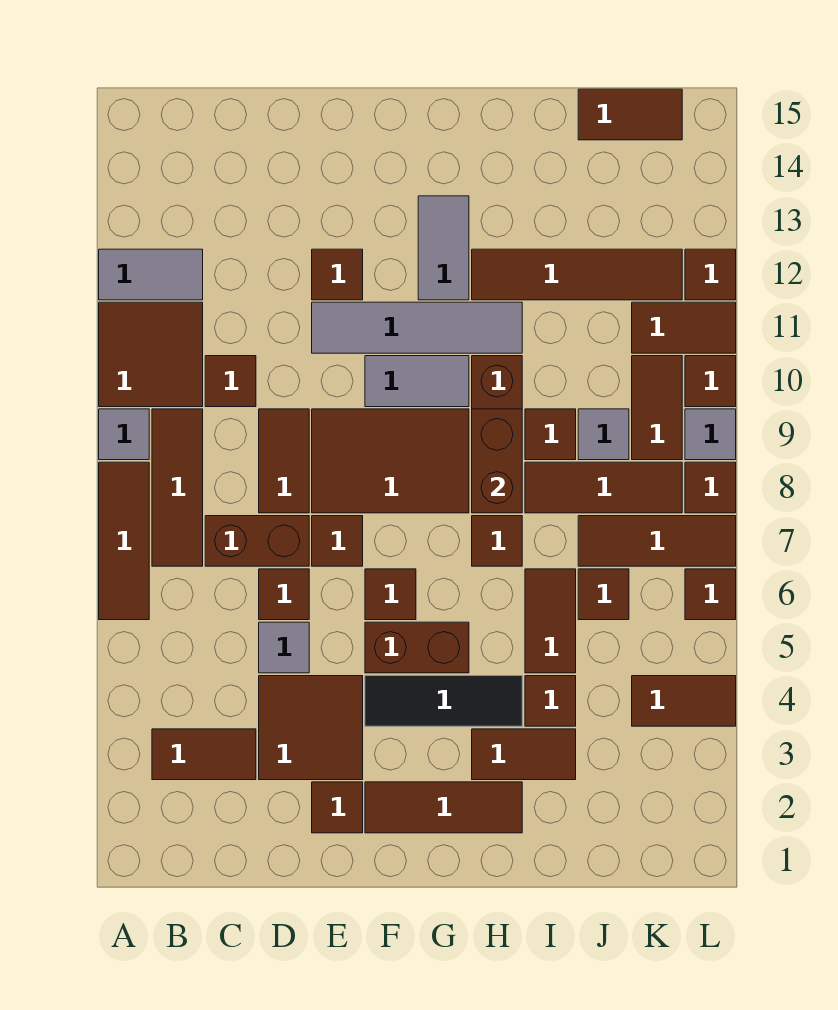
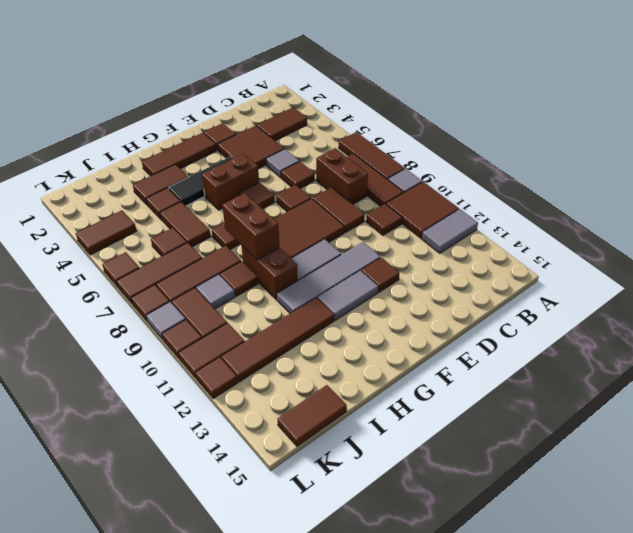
brown brick C7:D7 level 1 -> brown brick C7:C8 level 1
grey tile G12:G13 level 1 -> grey tile F12:G12 level 1

